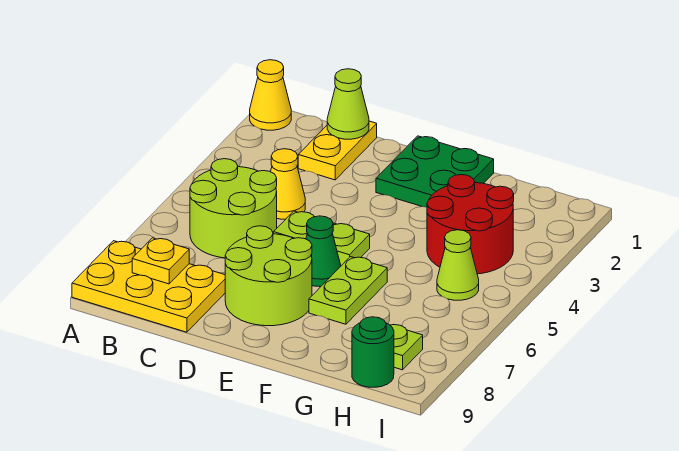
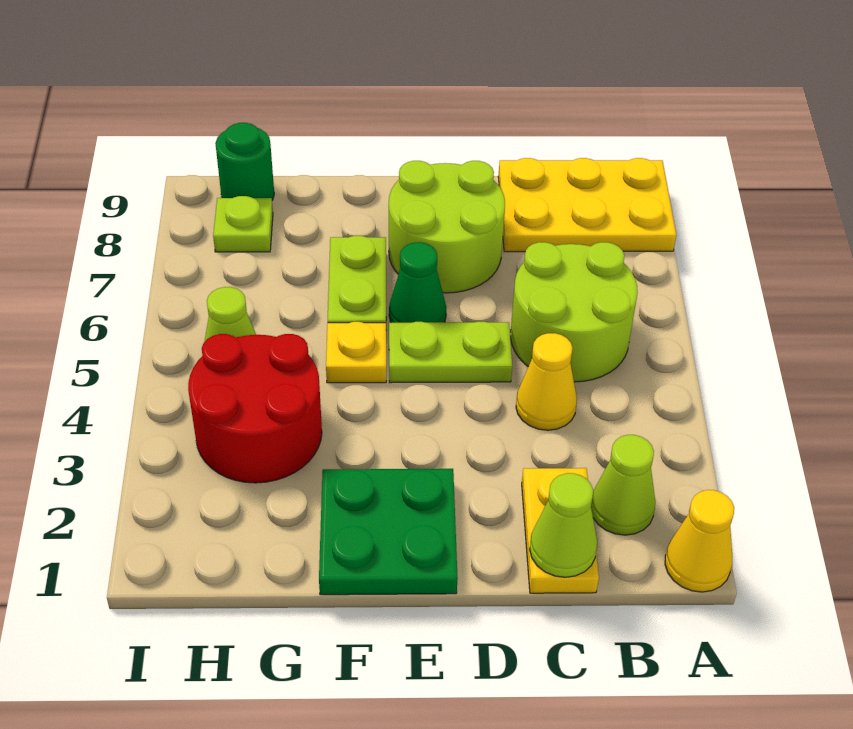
none -> lime cone B2 level 1
yellow plate B8 level 2 -> yellow plate F5 level 1

